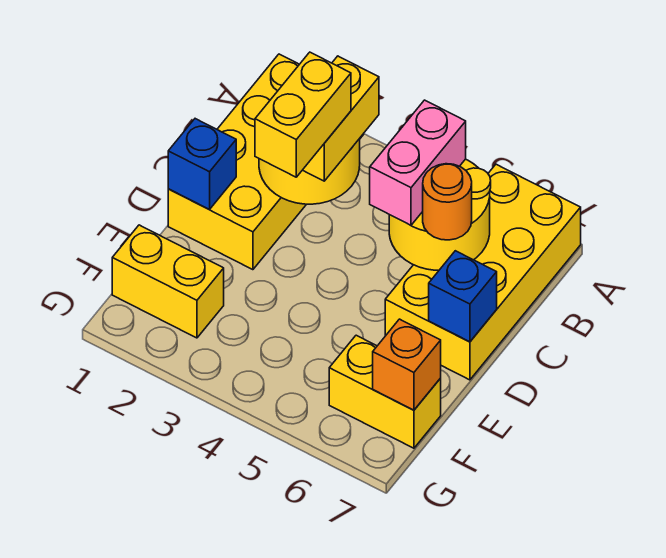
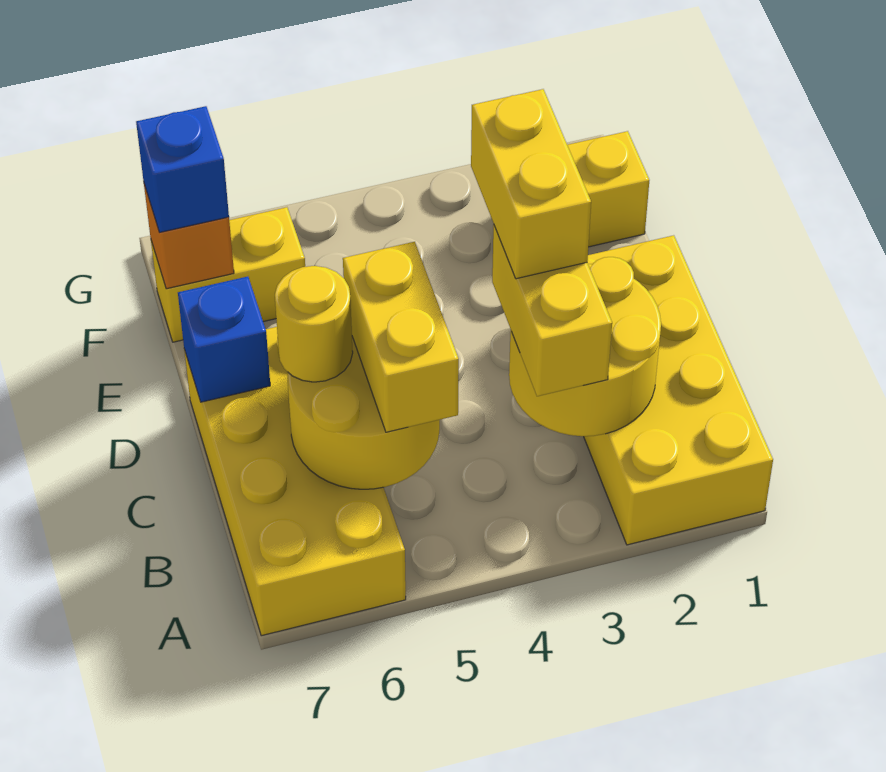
pink brick B5:C5 level 3 -> yellow brick B5:C5 level 3
orange round brick C6 level 3 -> yellow round brick C6 level 3
blue brick D1 level 2 -> blue brick F7 level 3

